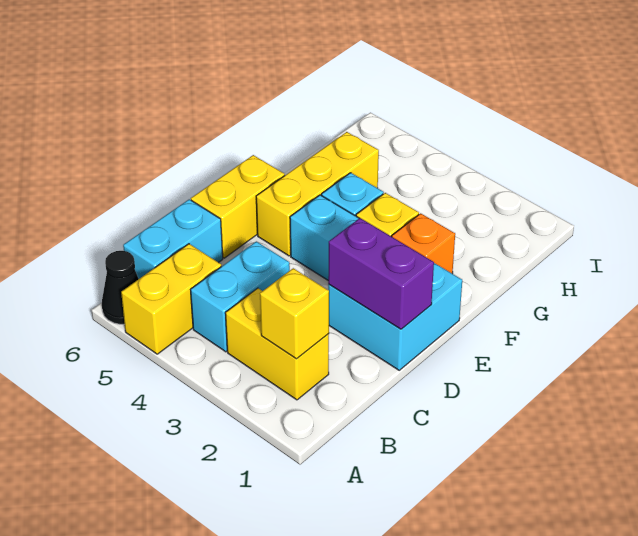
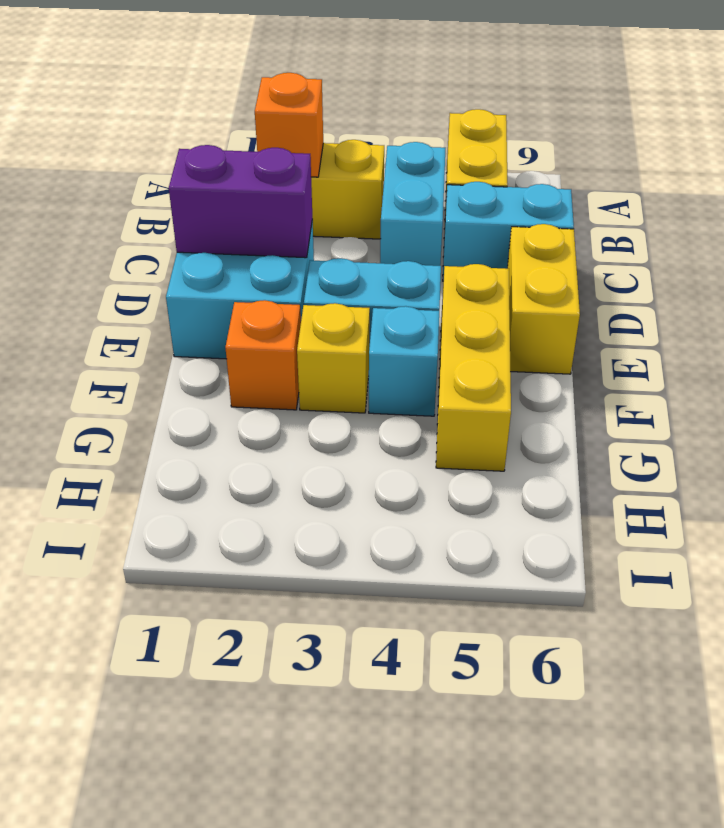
black cone A6 level 1 -> none
yellow brick B2 level 2 -> orange brick B2 level 2
cyan brick B6:C6 level 1 -> cyan brick C5:C6 level 1

